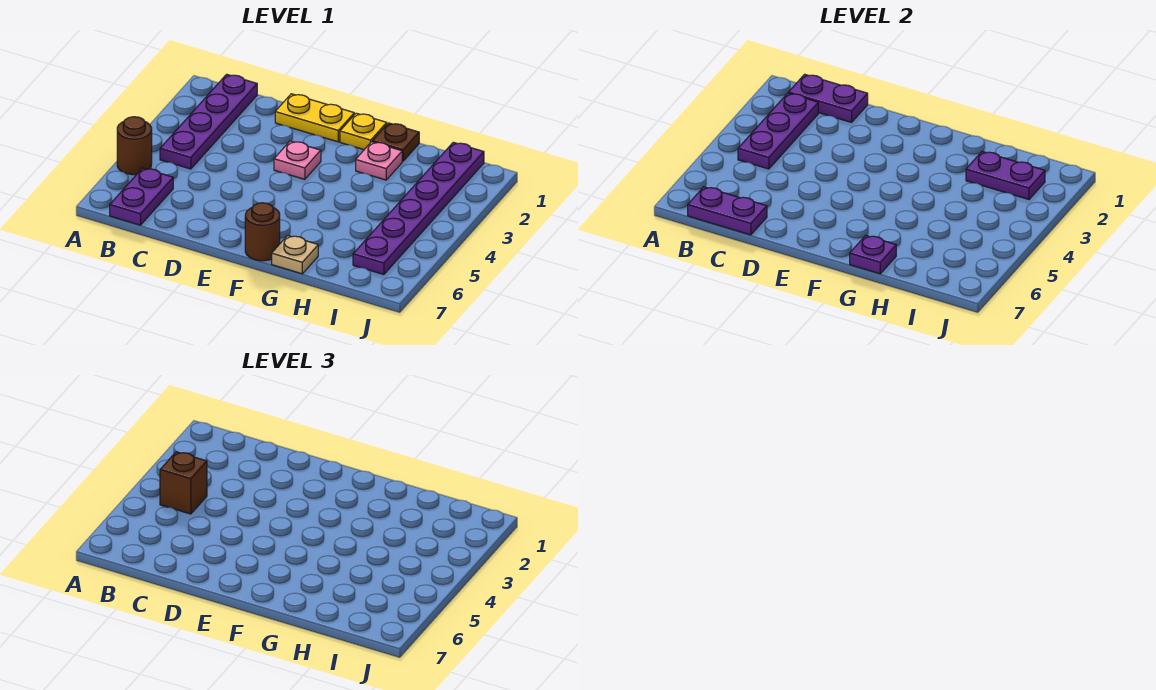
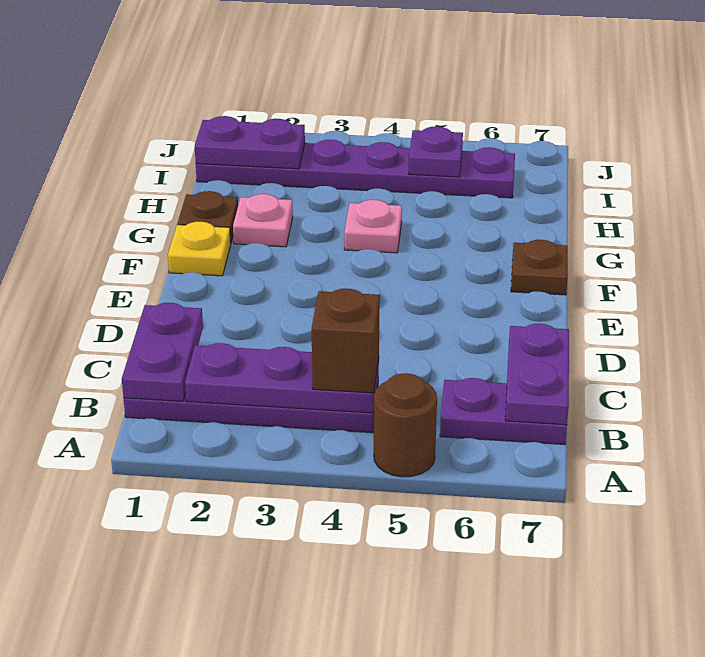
yellow plate D1:E1 level 1 -> none
pink plate E3 level 1 -> pink plate G4 level 1
brown round brick F7 level 1 -> brown plate F7 level 1
tan plate G7 level 1 -> none
purple plate G7 level 2 -> purple plate I5 level 2
purple plate H2:I2 level 2 -> purple plate I1:I2 level 2

